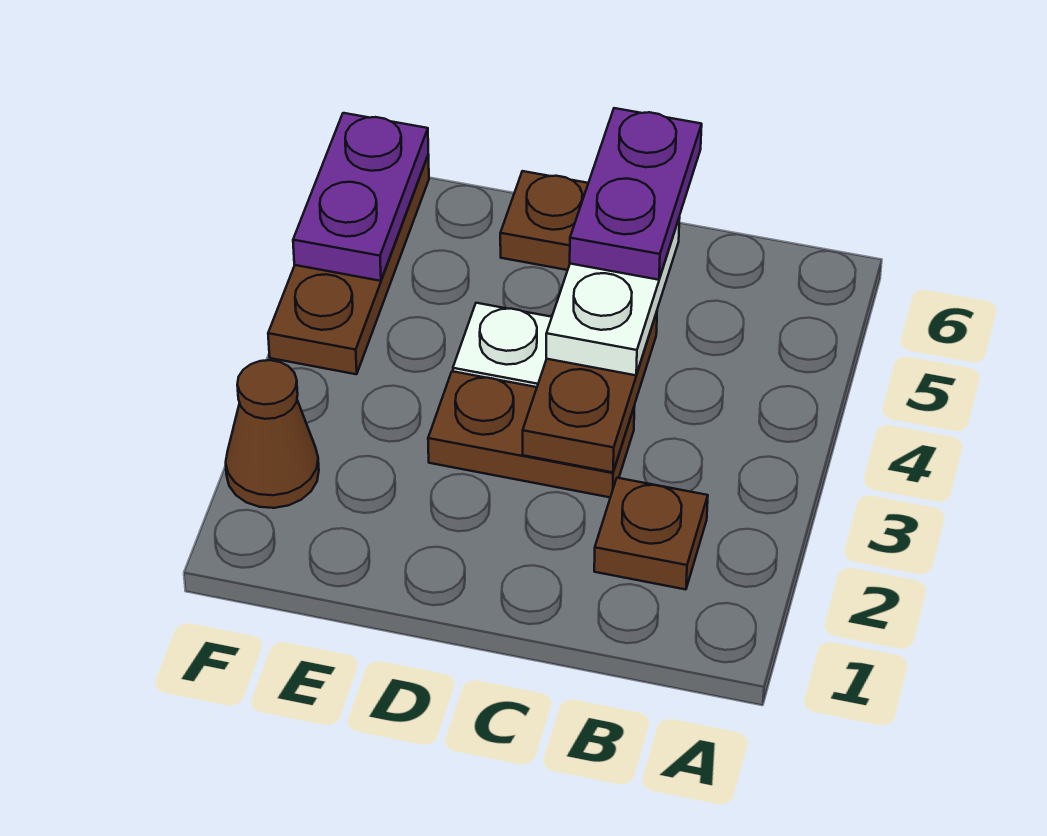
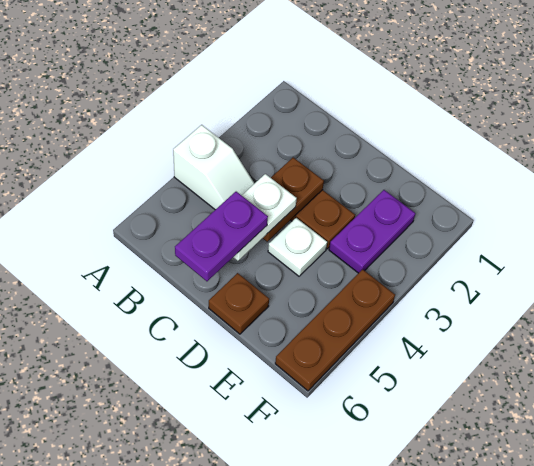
none -> white slope A4:B4 level 1 top A
brown plate B2 level 1 -> none
brown cone F2 level 1 -> none
purple plate F5:F6 level 2 -> purple plate E2:E3 level 1

